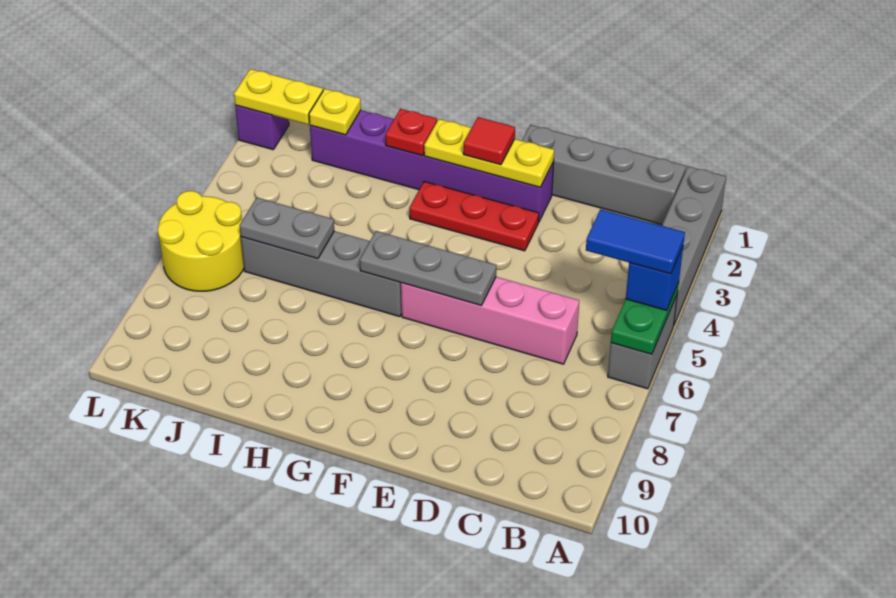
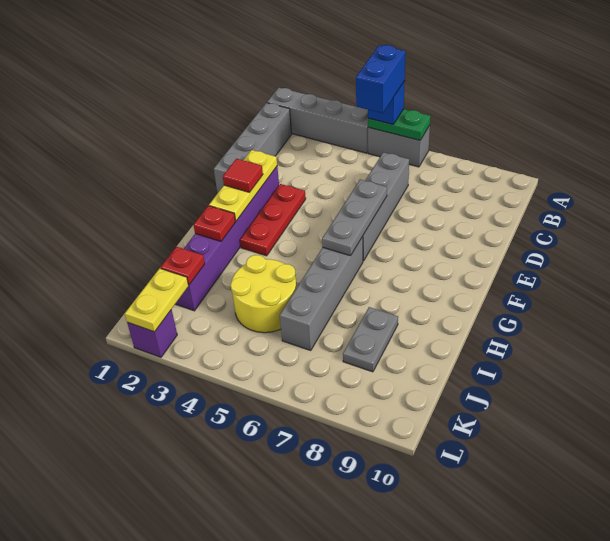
blue tile A5:B5 level 4 -> blue brick A5:B5 level 4
pink brick C6:F6 level 1 -> grey brick C6:F6 level 1
grey plate I6:J6 level 2 -> grey plate I8:J8 level 1
yellow plate J2 level 2 -> red plate J2 level 2
yellow round brick K6:L7 level 1 -> yellow round brick I4:J5 level 1

